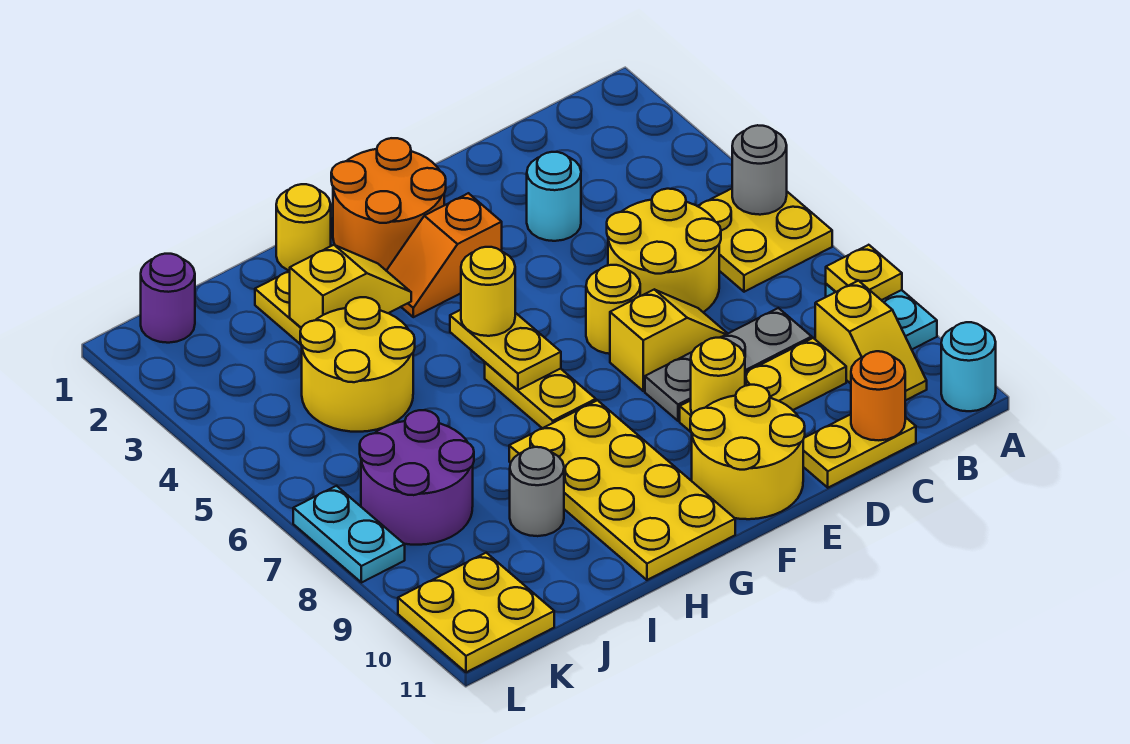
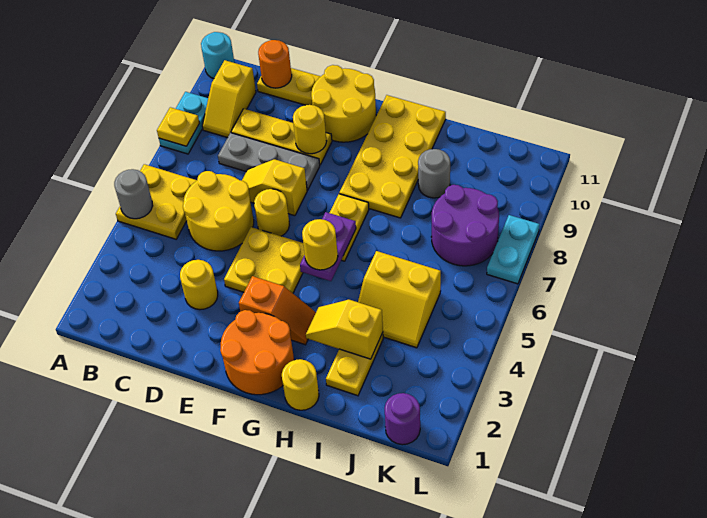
yellow slope B9:B10 level 1 top 9 -> yellow slope B9:B10 level 1 top 10
cyan round brick D3 level 1 -> yellow round brick D3 level 1
yellow plate G5:G6 level 2 -> purple plate G5:G6 level 2
yellow round brick I4:J5 level 1 -> yellow slope I4:J5 level 1 top 5
yellow plate K10:L11 level 1 -> yellow plate E4:F5 level 1

